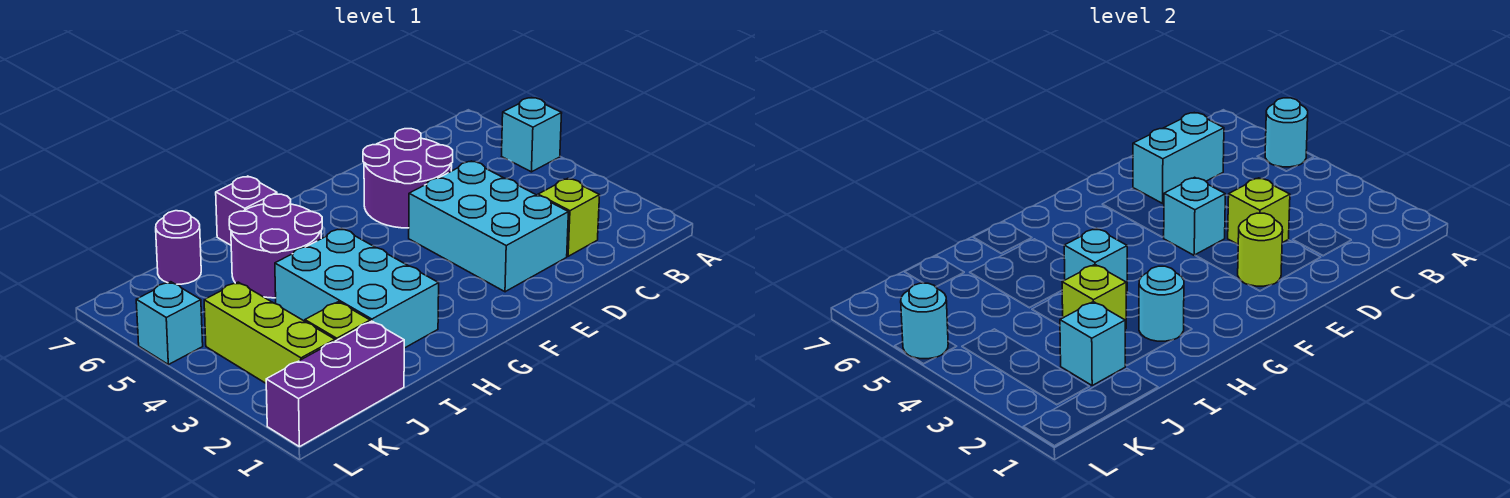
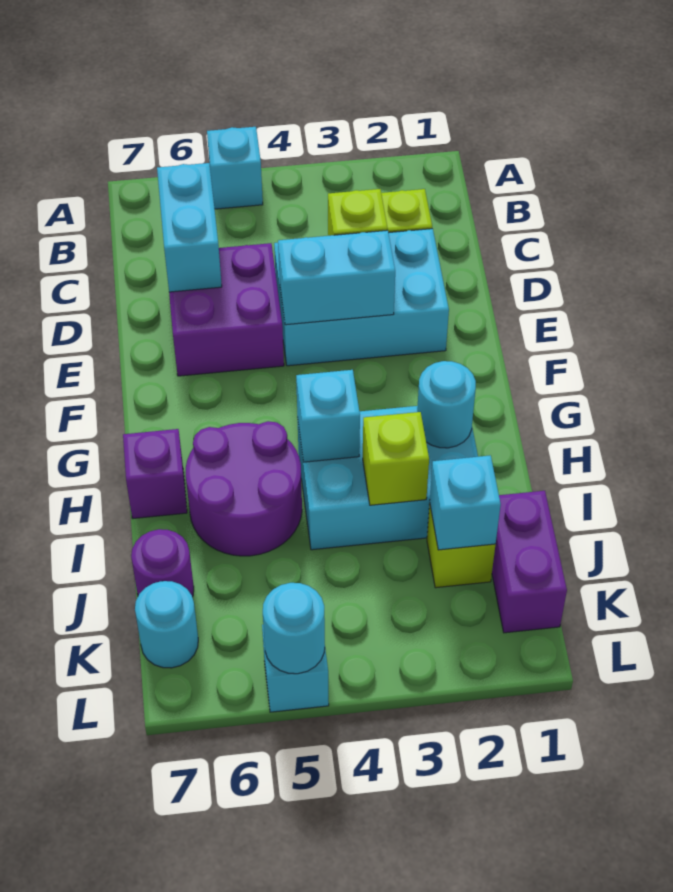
cyan round brick A5 level 2 -> cyan round brick K7 level 1
purple round brick D5:E6 level 1 -> purple brick D5:E6 level 1
lime round brick E2 level 2 -> none
cyan brick E4 level 2 -> cyan brick E3:E4 level 2
purple brick J1:L1 level 1 -> purple brick J1:K1 level 1
lime brick K2:K4 level 1 -> none

